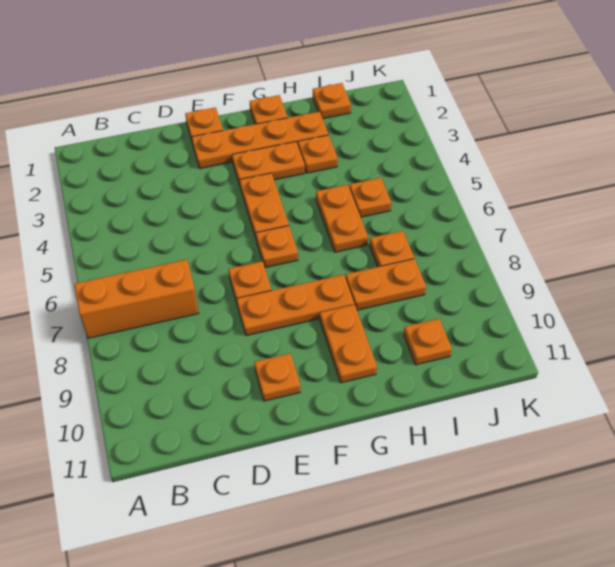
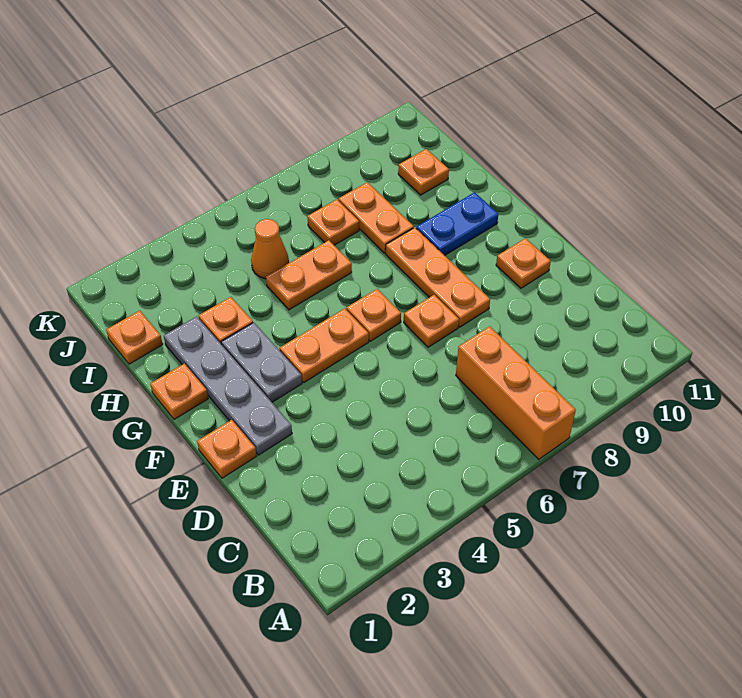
orange plate E2:H2 level 1 -> grey plate E2:H2 level 1
orange plate F3:G3 level 1 -> grey plate F3:G3 level 1
orange plate G9:G10 level 1 -> blue plate G9:G10 level 1
orange plate I5 level 1 -> orange cone I5 level 1

